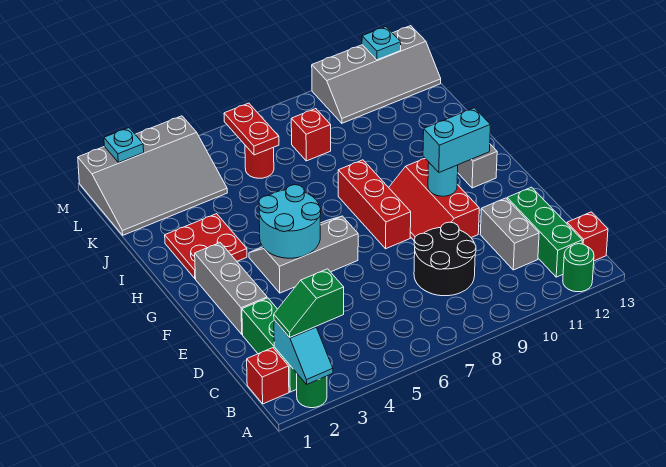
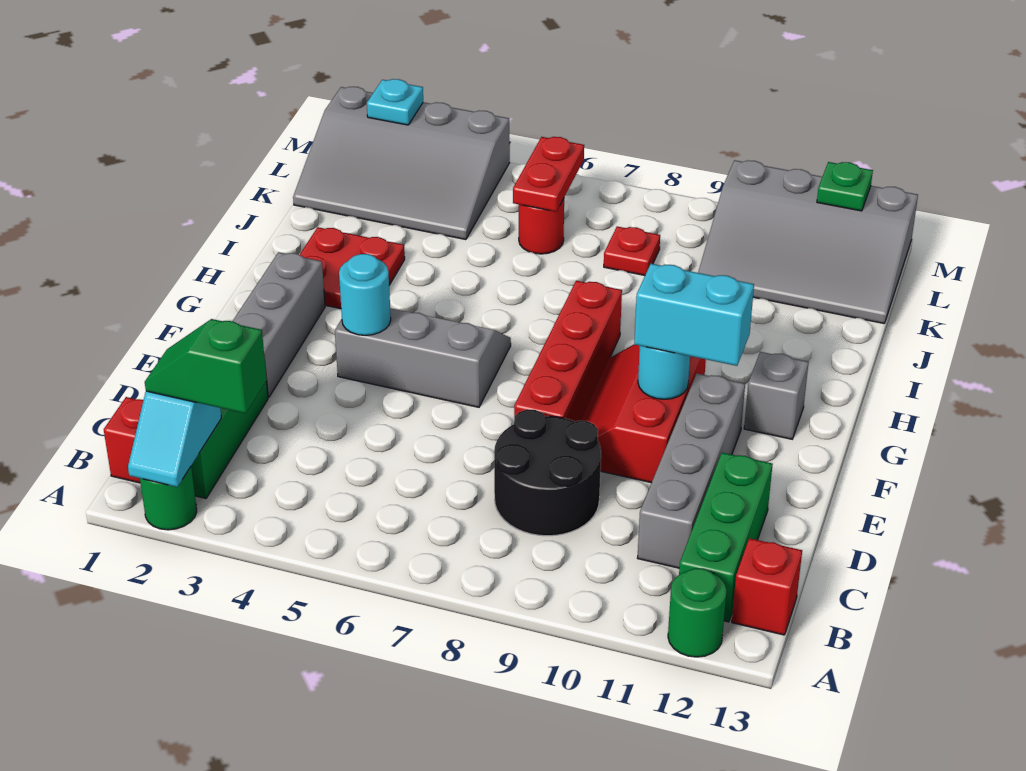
grey brick C11:D11 level 1 -> grey brick C11:F11 level 1
cyan round brick F4:G5 level 2 -> cyan round brick F4 level 2
red brick F8:H8 level 1 -> red brick E8:H8 level 1
red brick K8 level 1 -> red plate K8 level 1
grey slope L10:M13 level 1 top M -> grey slope K10:M13 level 1 top M
cyan plate M12 level 2 -> green plate M12 level 2

